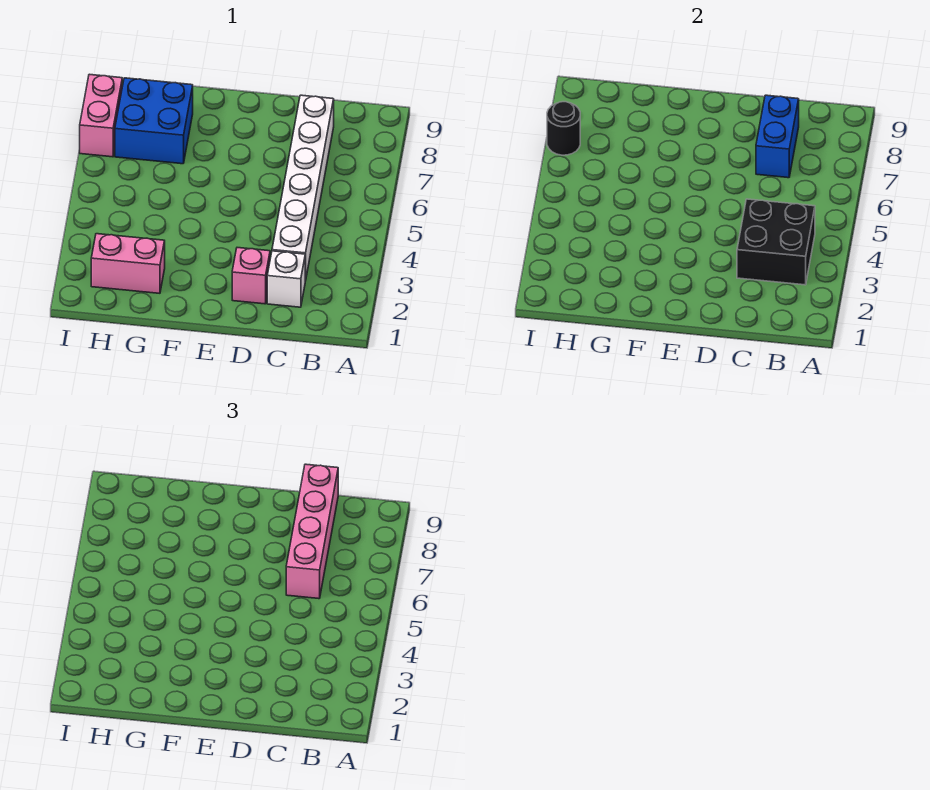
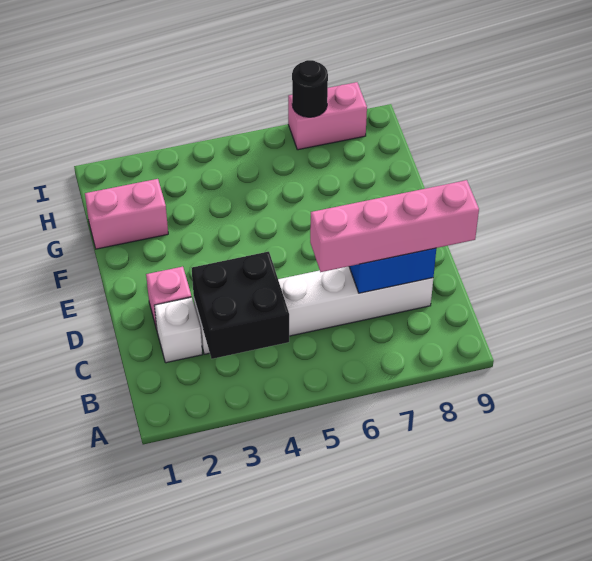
pink brick G2:H2 level 1 -> pink brick G1:G2 level 1
blue brick G7:H8 level 1 -> none

